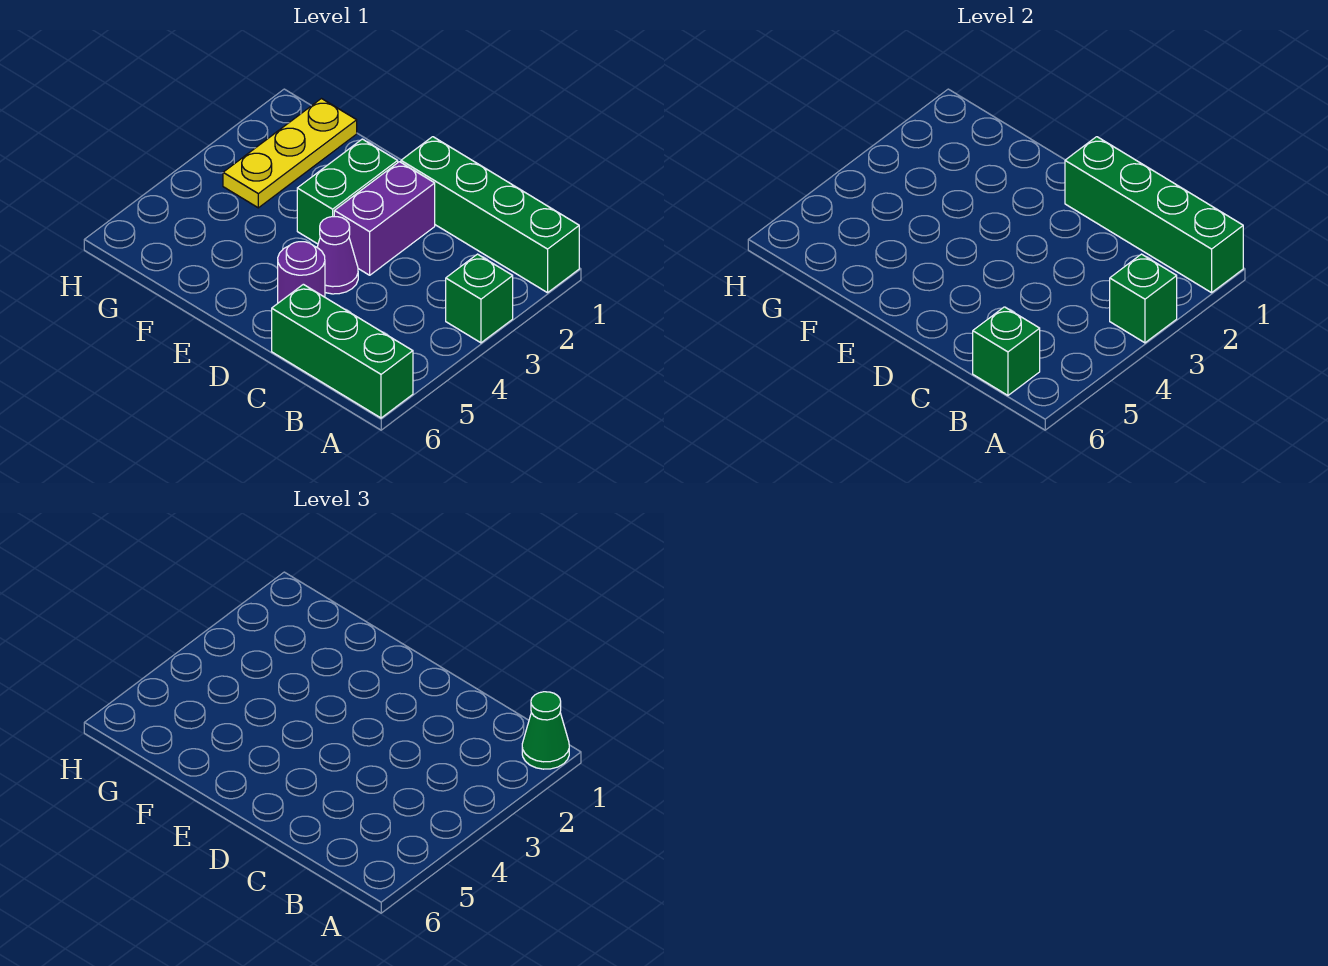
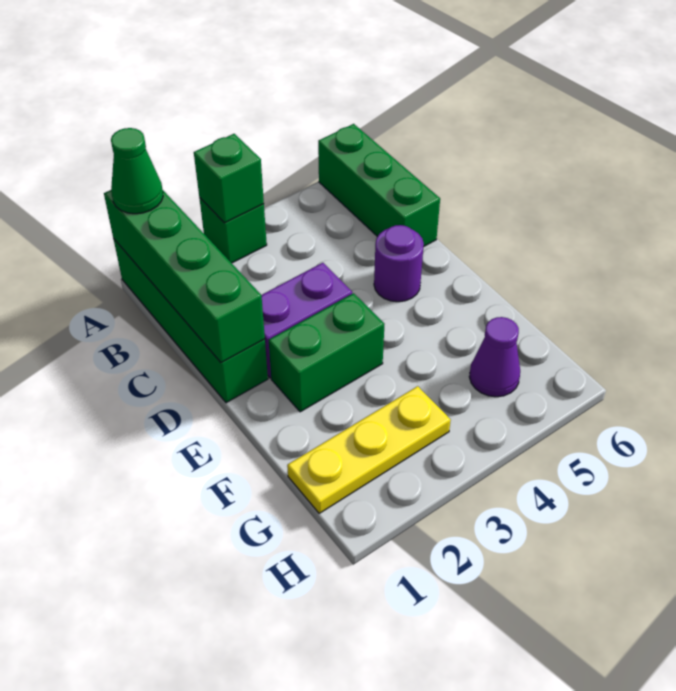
green brick B6 level 2 -> none
purple cone D4 level 1 -> purple cone G5 level 1

